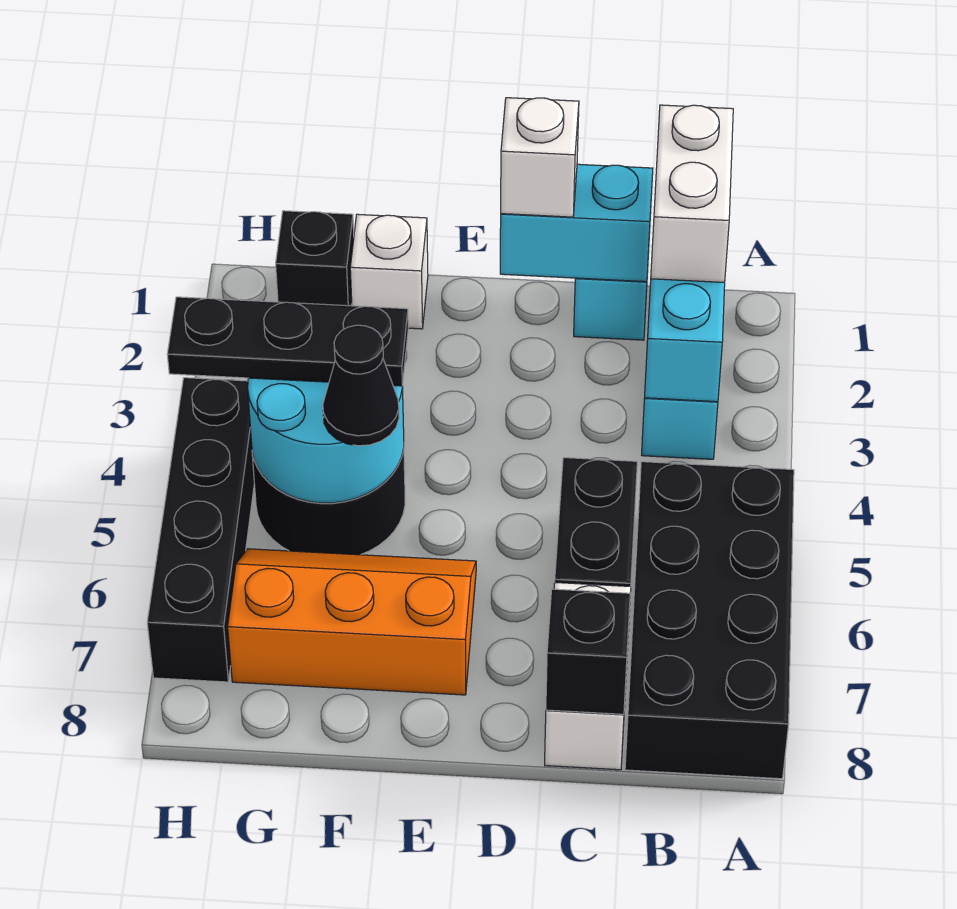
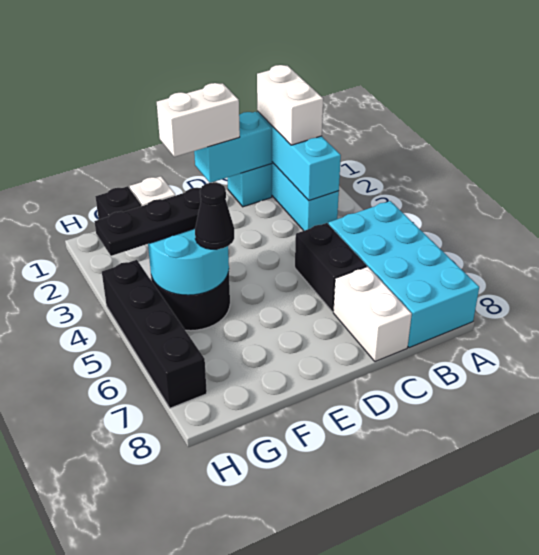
black brick A5:B8 level 1 -> cyan brick A5:B8 level 1
black brick C8 level 2 -> none
white brick D1 level 3 -> white brick D1:E1 level 3
orange slope E6:G7 level 1 top 7 -> none

